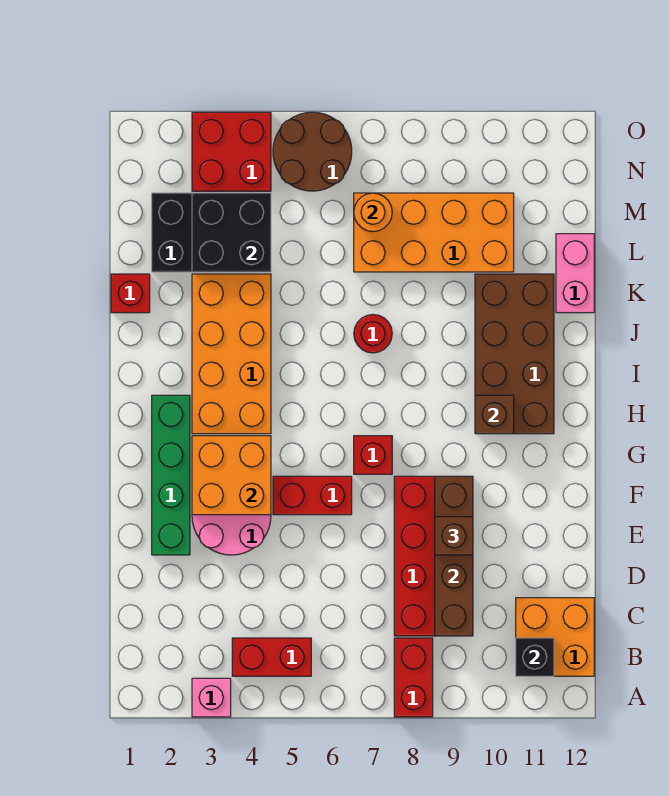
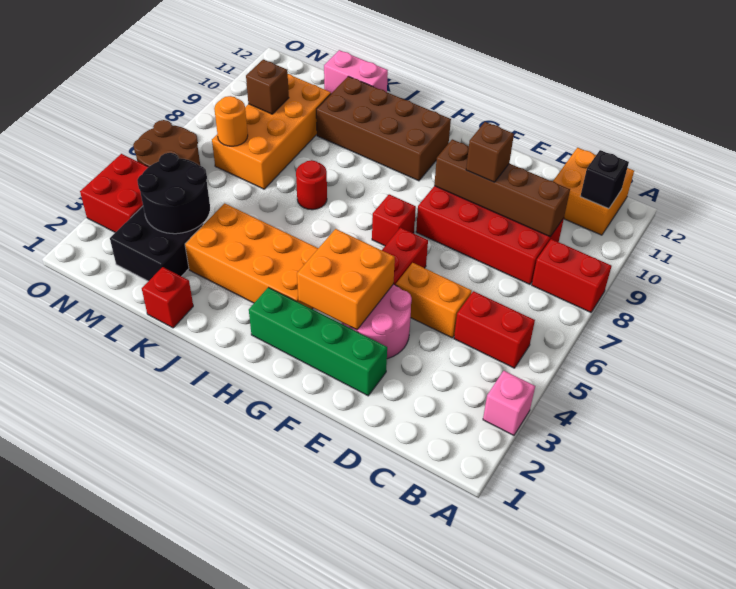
red brick B4:B5 level 1 -> red brick B5:C5 level 1
none -> orange brick D5:E5 level 1
brown brick H10 level 2 -> brown brick M9 level 2
black brick L3:M4 level 2 -> black round brick L3:M4 level 2

